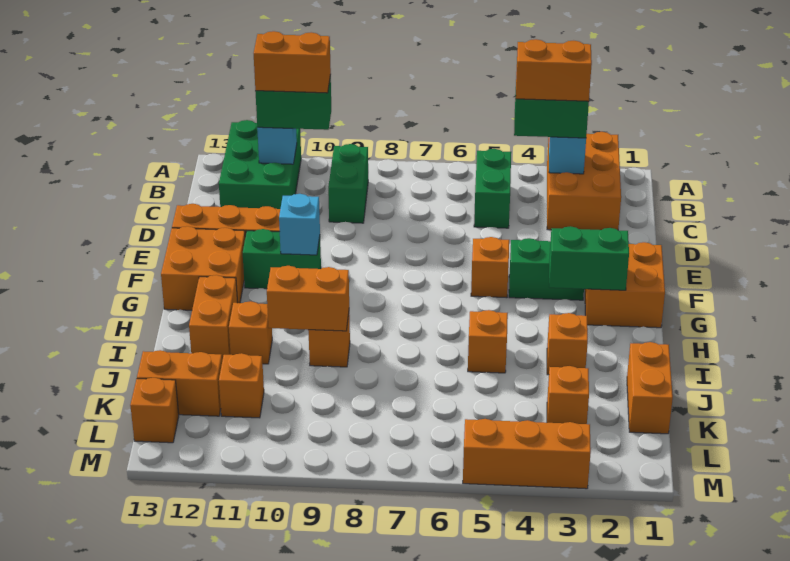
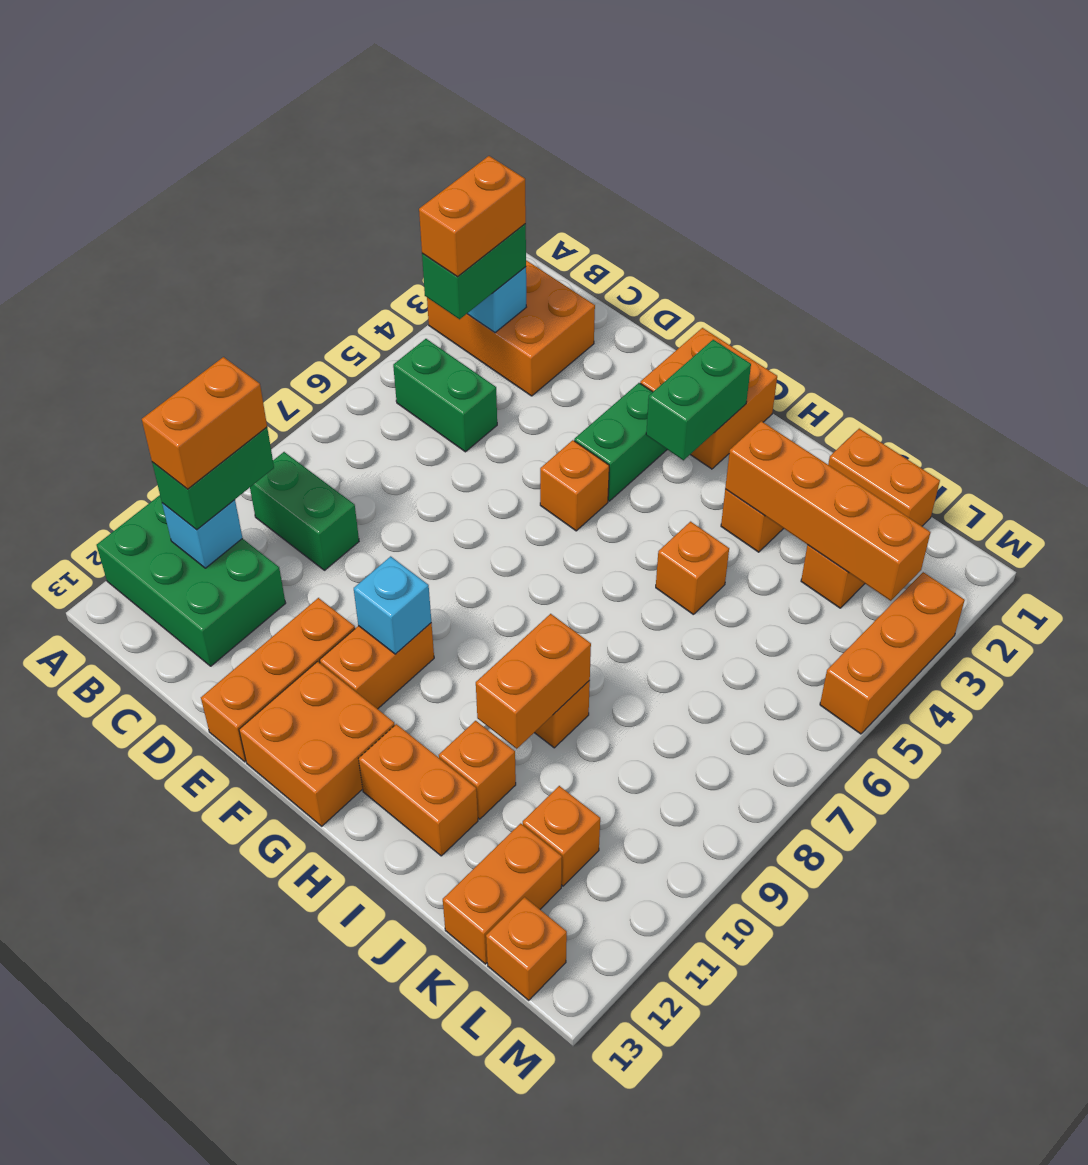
green brick F10:F11 level 1 -> orange brick F10:F11 level 1
none -> orange brick I3:L3 level 2

